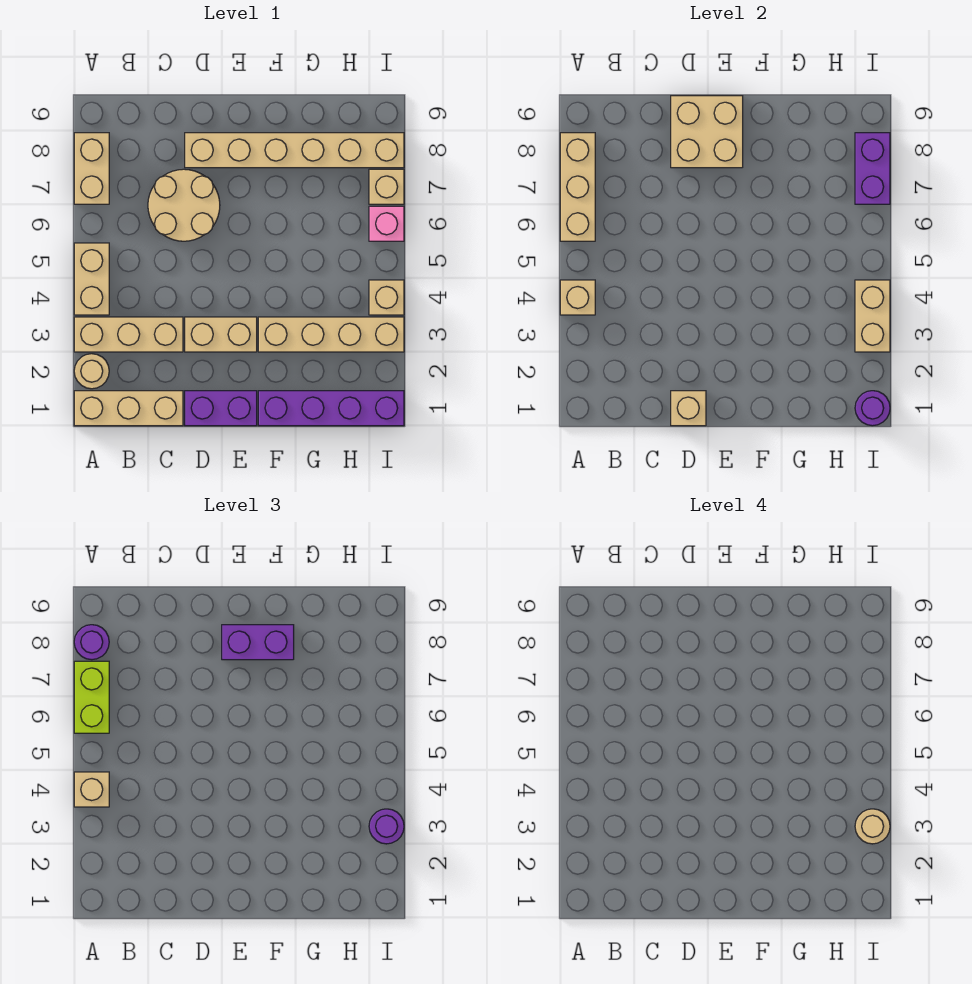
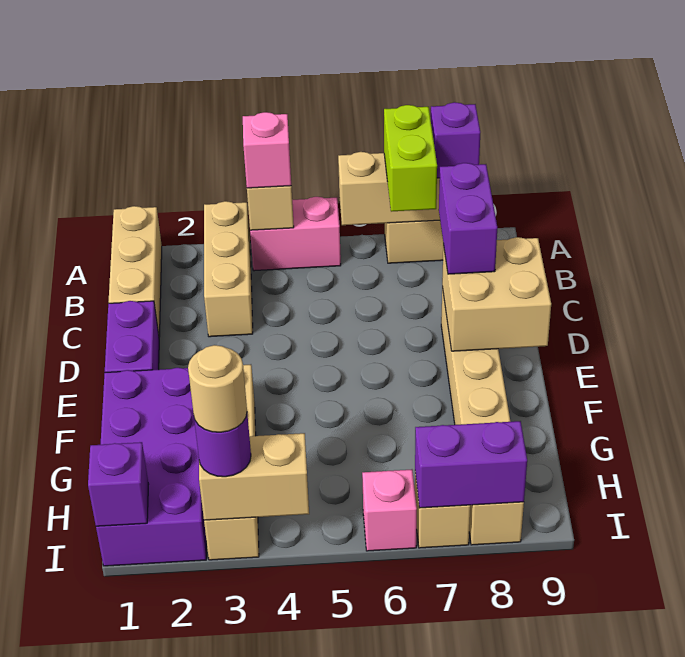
tan round brick A2 level 1 -> none
tan brick A4:A5 level 1 -> pink brick A4:A5 level 1
tan brick A4 level 3 -> pink brick A4 level 3
lime brick A6:A7 level 3 -> lime brick A7:B7 level 3
purple round brick A8 level 3 -> purple brick A8 level 3
tan round brick C6:D7 level 1 -> none
tan brick D1 level 2 -> none
tan brick D3:E3 level 1 -> none
purple brick E8:F8 level 3 -> purple brick C8:D8 level 3
purple brick F1:I1 level 1 -> purple brick F1:I2 level 1
purple round brick I1 level 2 -> purple brick I1 level 2
tan brick I4 level 1 -> none

